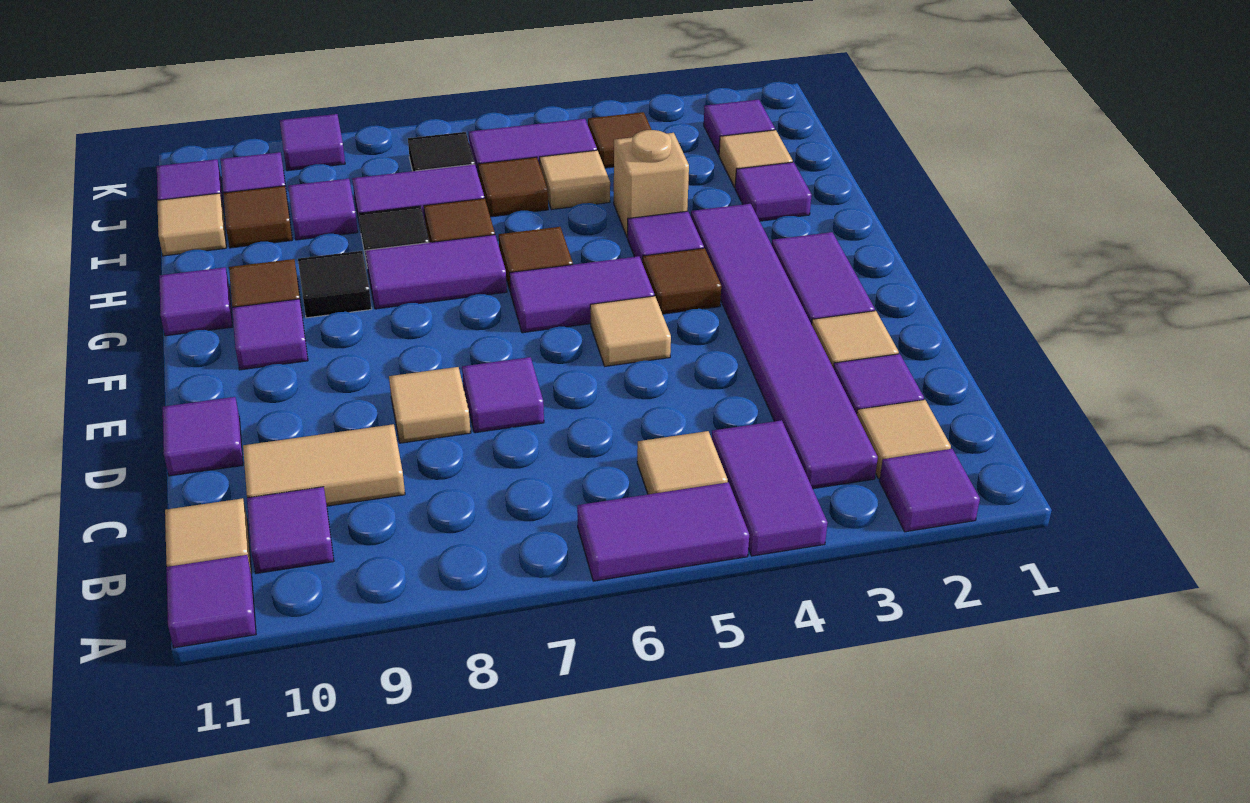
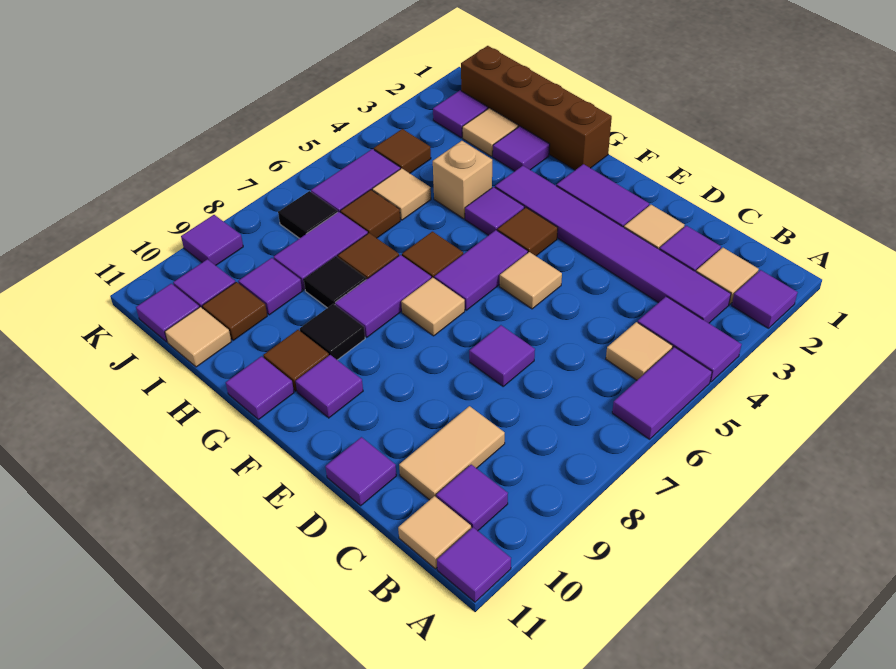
tan tile D8 level 1 -> tan tile F7 level 1
none -> brown brick G1:J1 level 1

